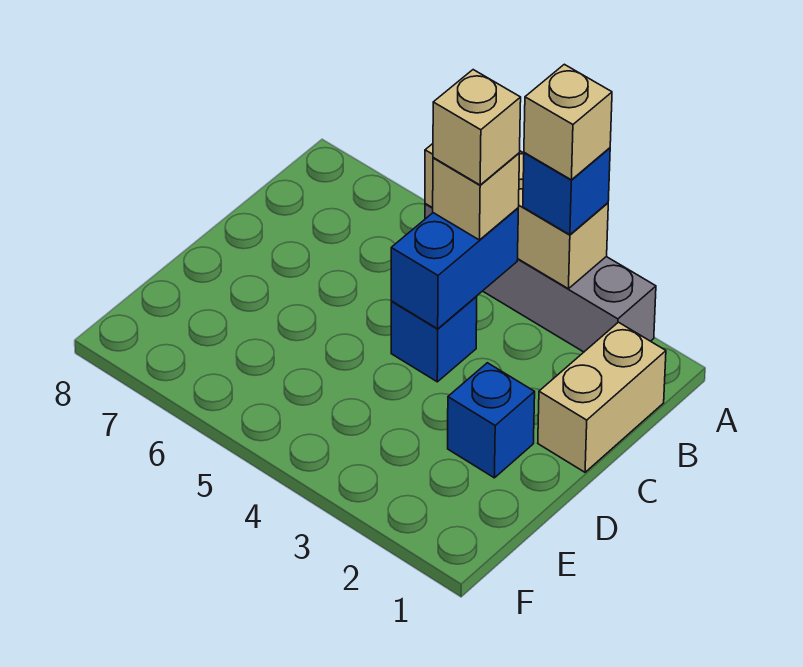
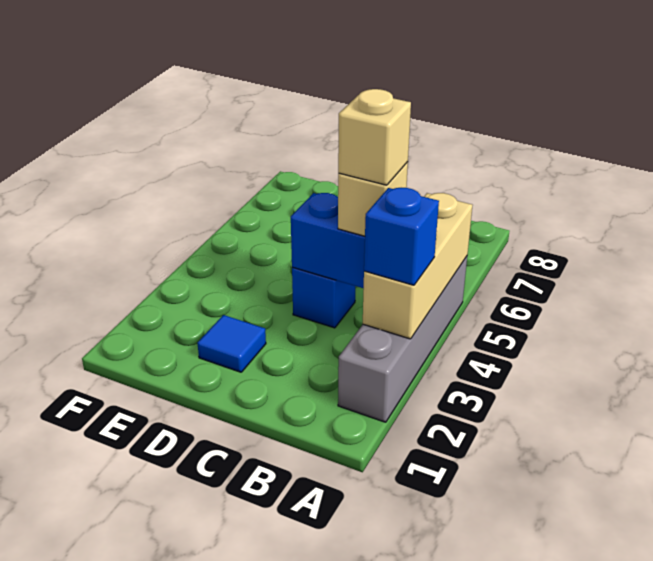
tan brick A3 level 4 -> none
tan brick B1:C1 level 1 -> none
blue brick D2 level 1 -> blue tile D2 level 1

